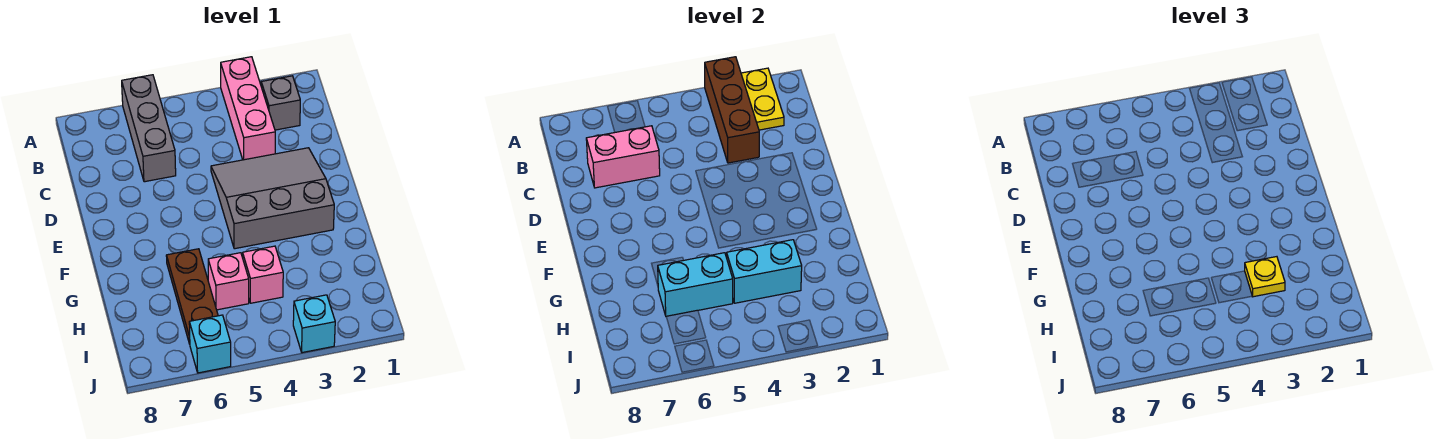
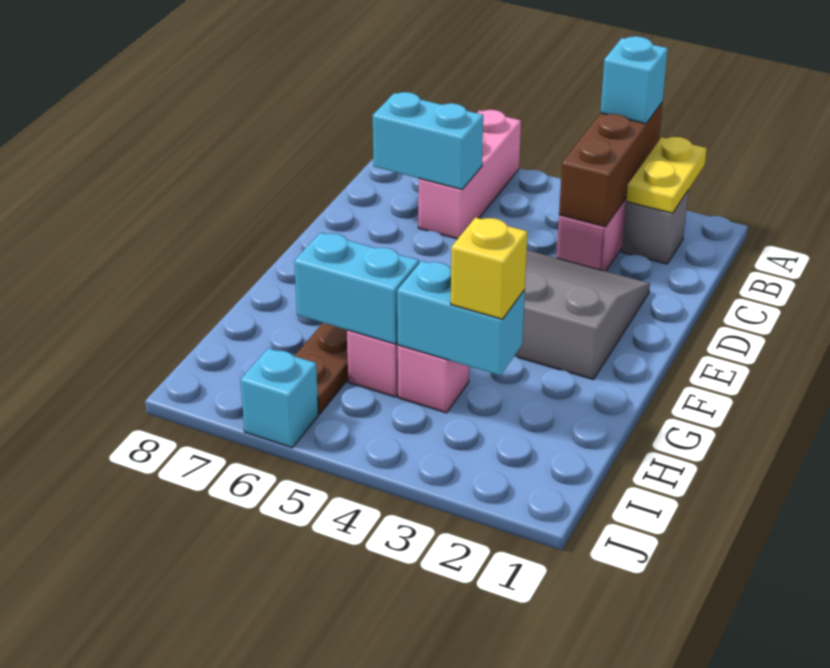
grey brick A6:C6 level 1 -> pink brick A6:C6 level 1
pink brick C6:C7 level 2 -> cyan brick C6:C7 level 2
yellow plate H3 level 3 -> yellow brick H3 level 3
cyan brick J3 level 1 -> cyan brick A3 level 3

